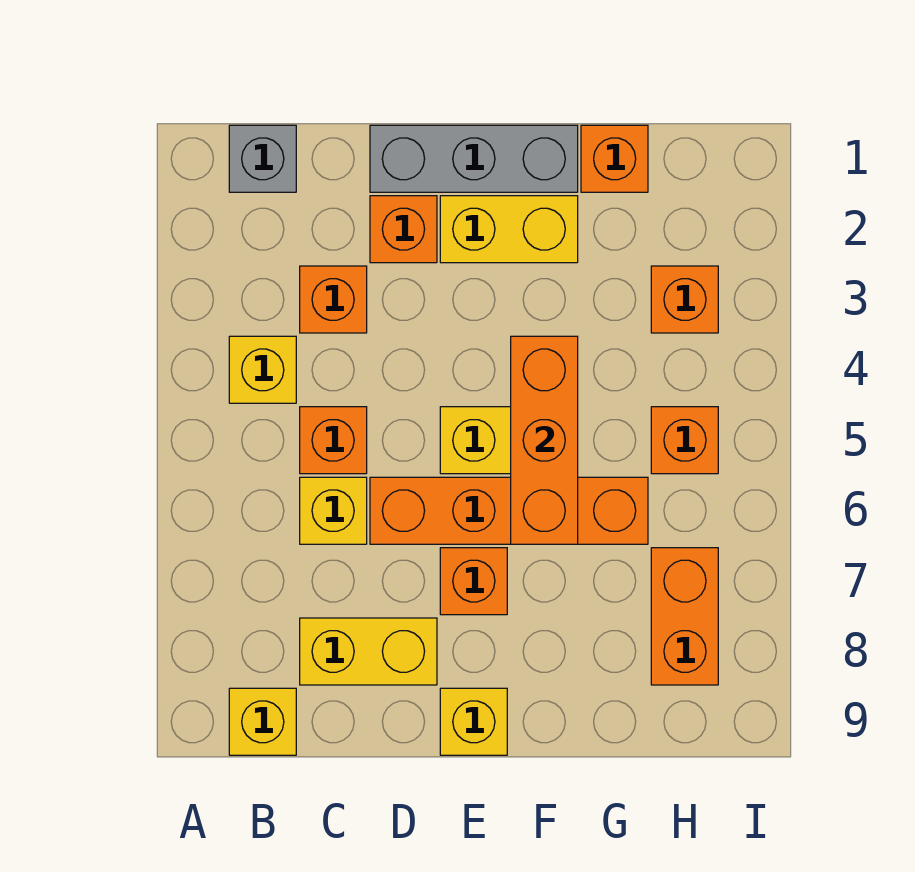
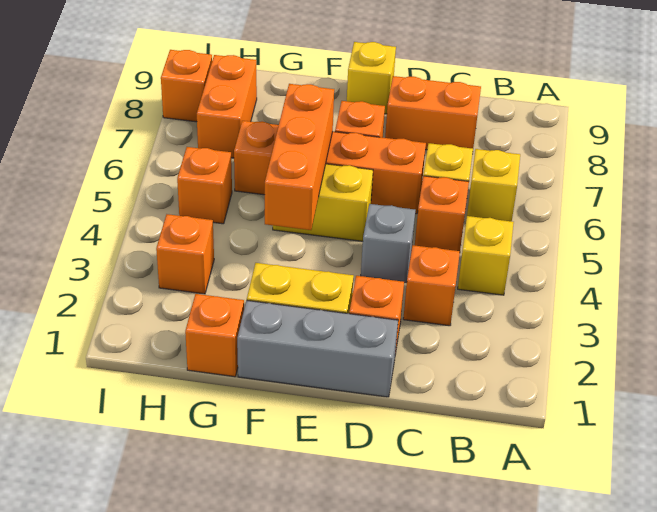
grey brick B1 level 1 -> grey brick D4 level 1
yellow brick B9 level 1 -> yellow brick B6 level 1
yellow brick C8:D8 level 1 -> orange brick C8:D8 level 1
none -> orange brick I8 level 1

